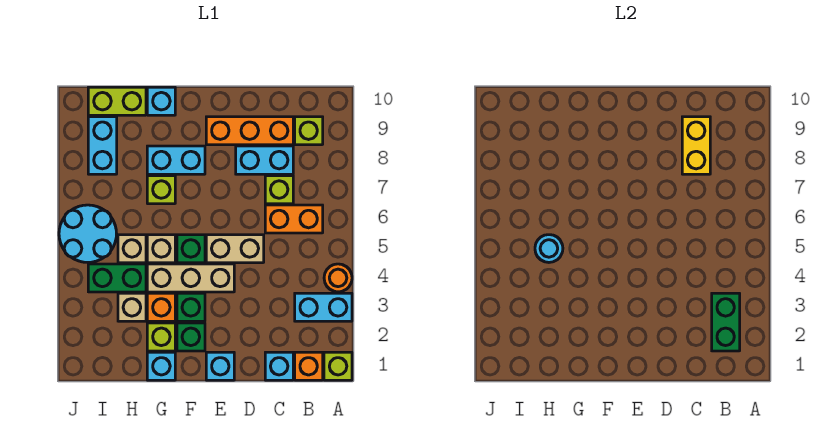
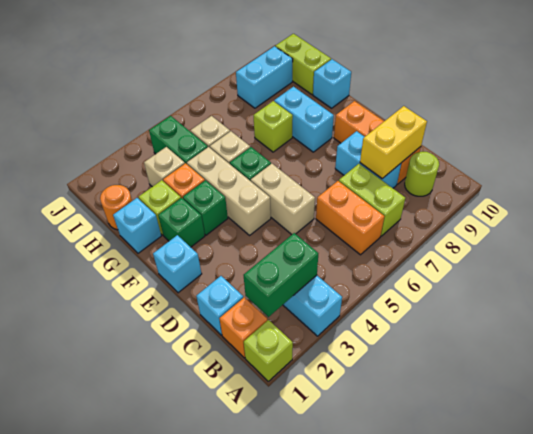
orange round brick A4 level 1 -> orange round brick H1 level 1
lime brick B9 level 1 -> lime round brick B9 level 1
lime brick C7 level 1 -> lime brick B7:C7 level 1
cyan round brick H5 level 2 -> none
cyan round brick I5:J6 level 1 -> none

